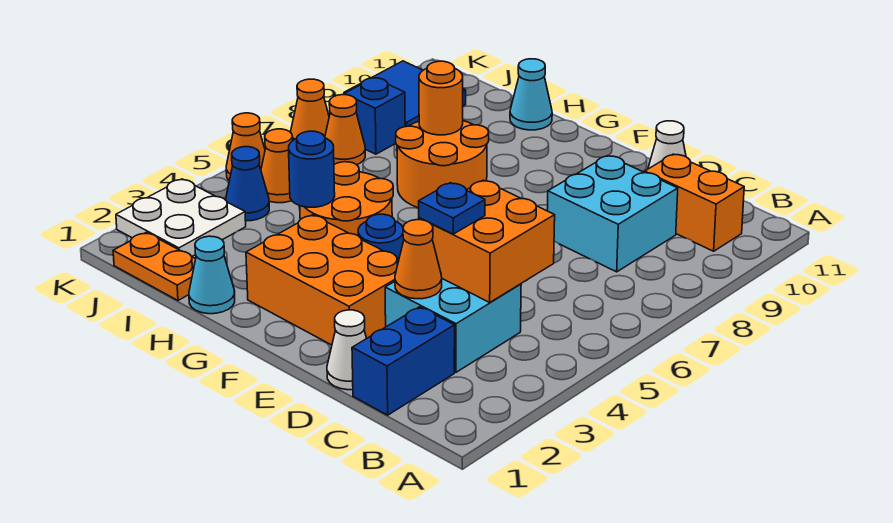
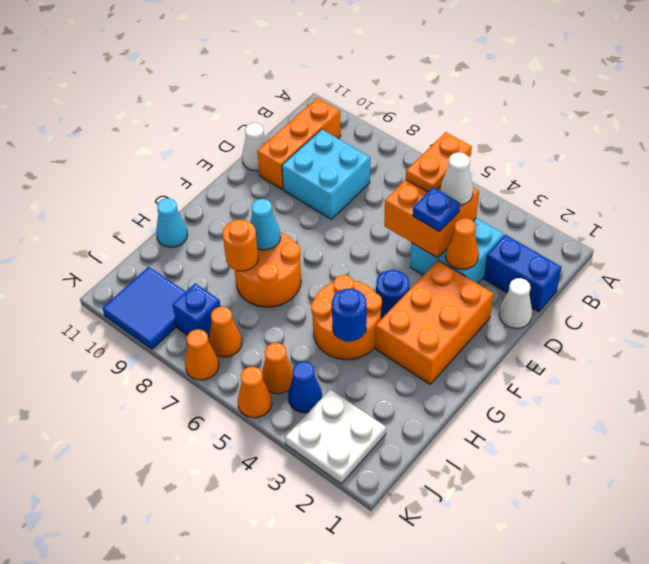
orange brick B10:C10 level 1 -> orange brick B10:D10 level 1
none -> white cone C4 level 3
cyan cone H1 level 1 -> cyan cone G8 level 2
orange plate I1:J1 level 1 -> orange plate B5:C5 level 3

